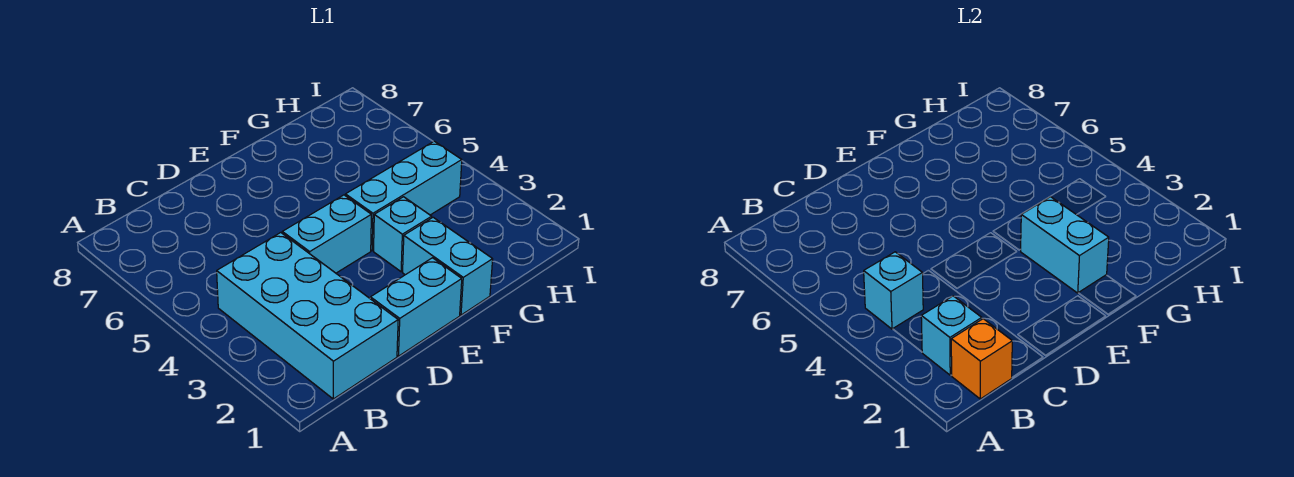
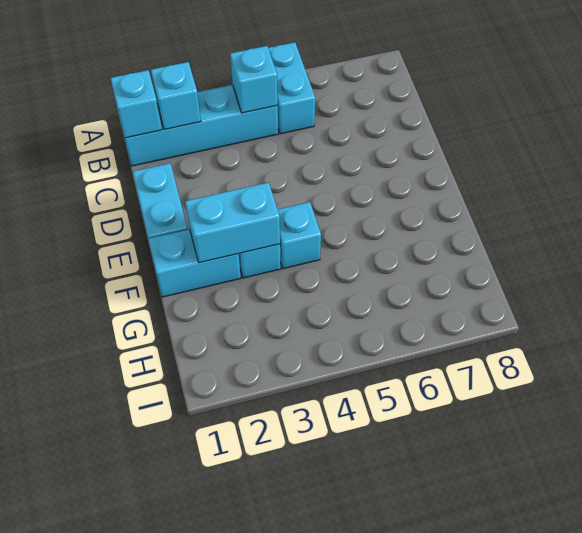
cyan brick B1:C4 level 1 -> cyan brick B1:B4 level 1
orange brick B1 level 2 -> cyan brick B1 level 2
cyan brick D4:E4 level 1 -> cyan brick A5:B5 level 1
cyan brick F4:H4 level 1 -> cyan brick F4 level 1

